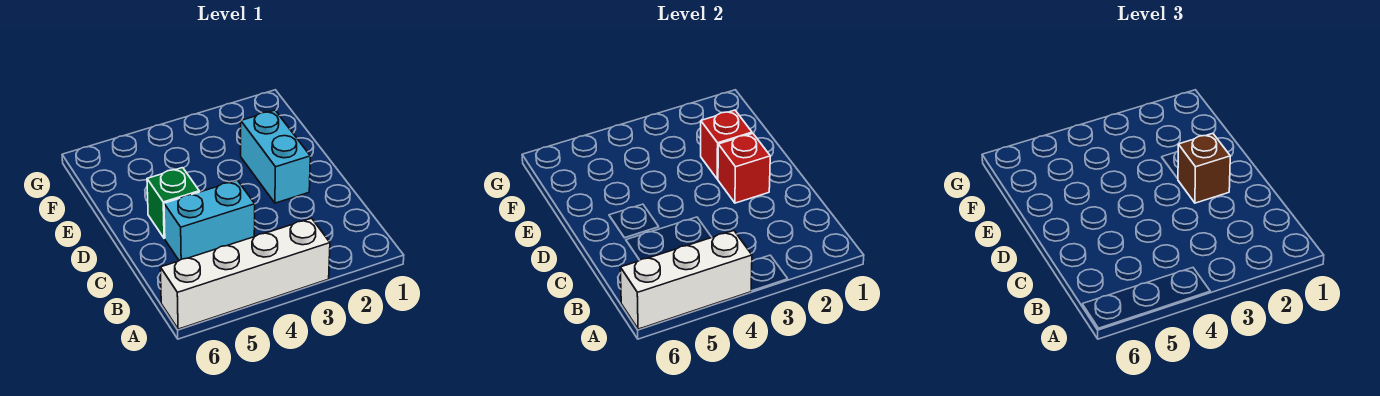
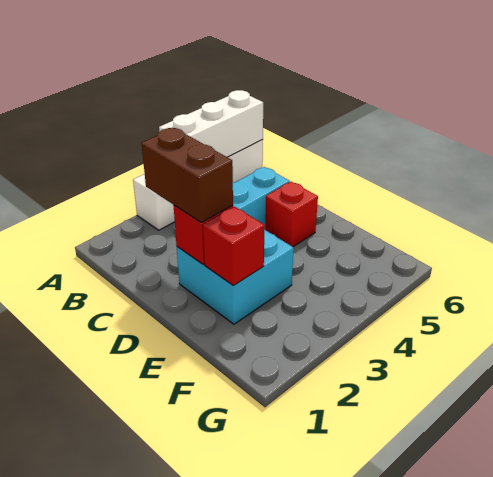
cyan brick D2:E2 level 1 -> cyan brick D2:E3 level 1
brown brick D2 level 3 -> brown brick C2:D2 level 3
green brick D5 level 1 -> red brick D5 level 1

